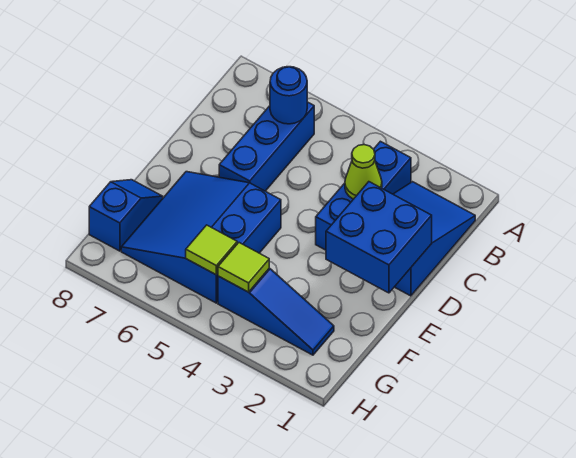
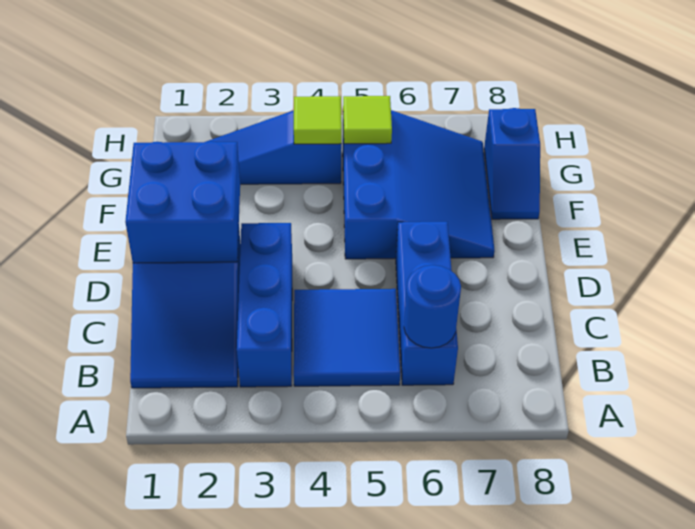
none -> blue tile B4:C5 level 1
lime cone C3 level 2 -> none

